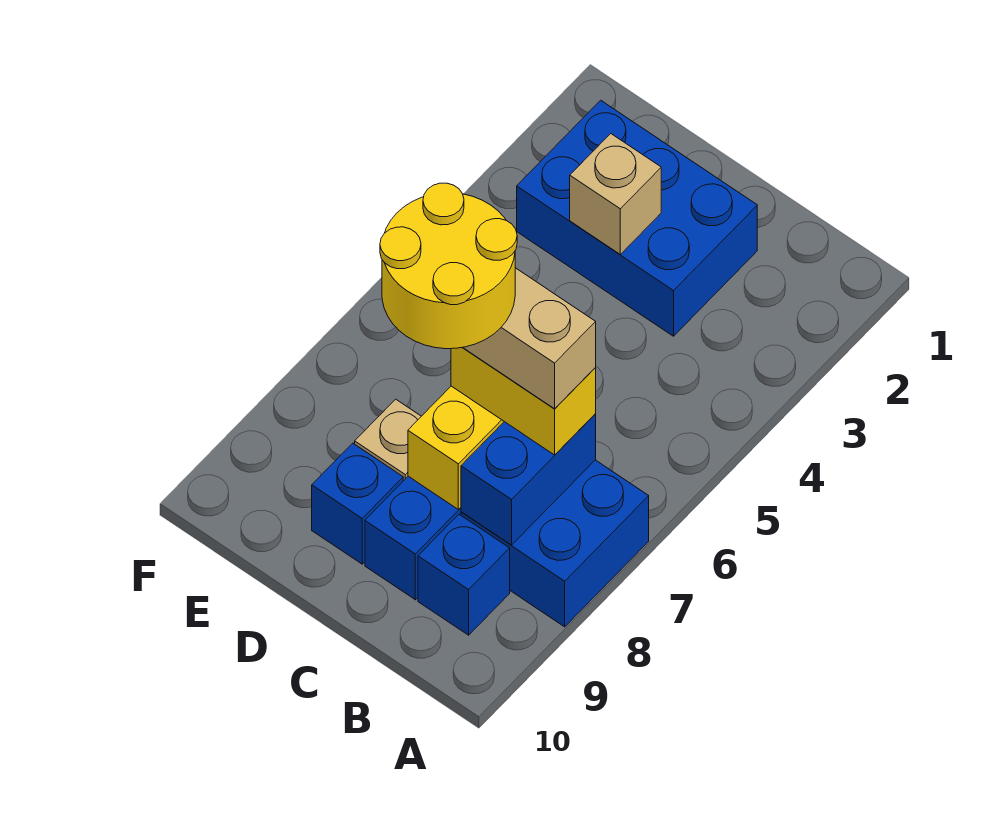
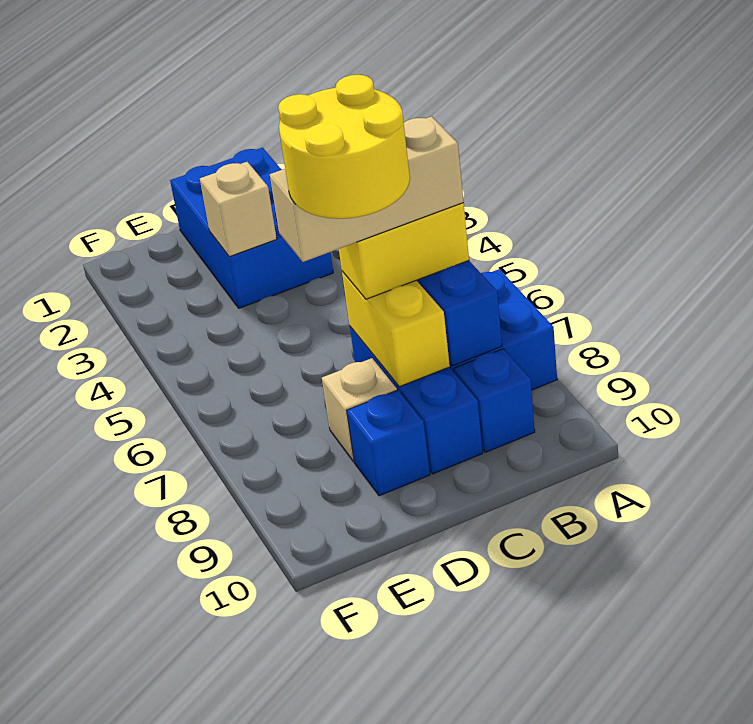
blue brick C2:E3 level 1 -> blue brick C1:D3 level 1

